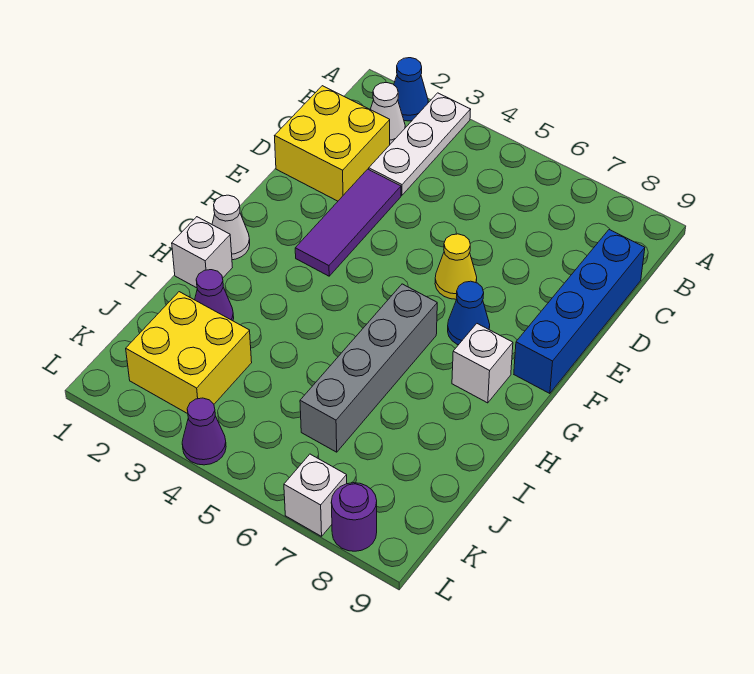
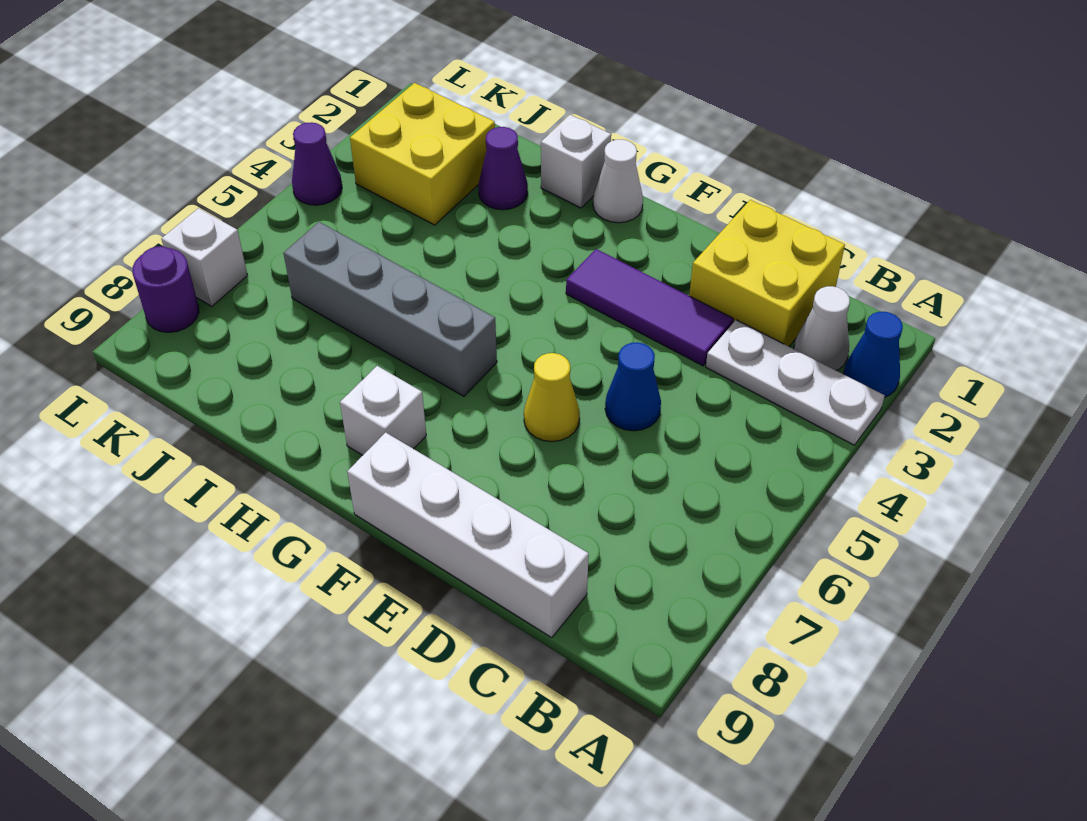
blue brick C9:F9 level 1 -> white brick C9:F9 level 1
blue cone F7 level 1 -> blue cone D5 level 1

